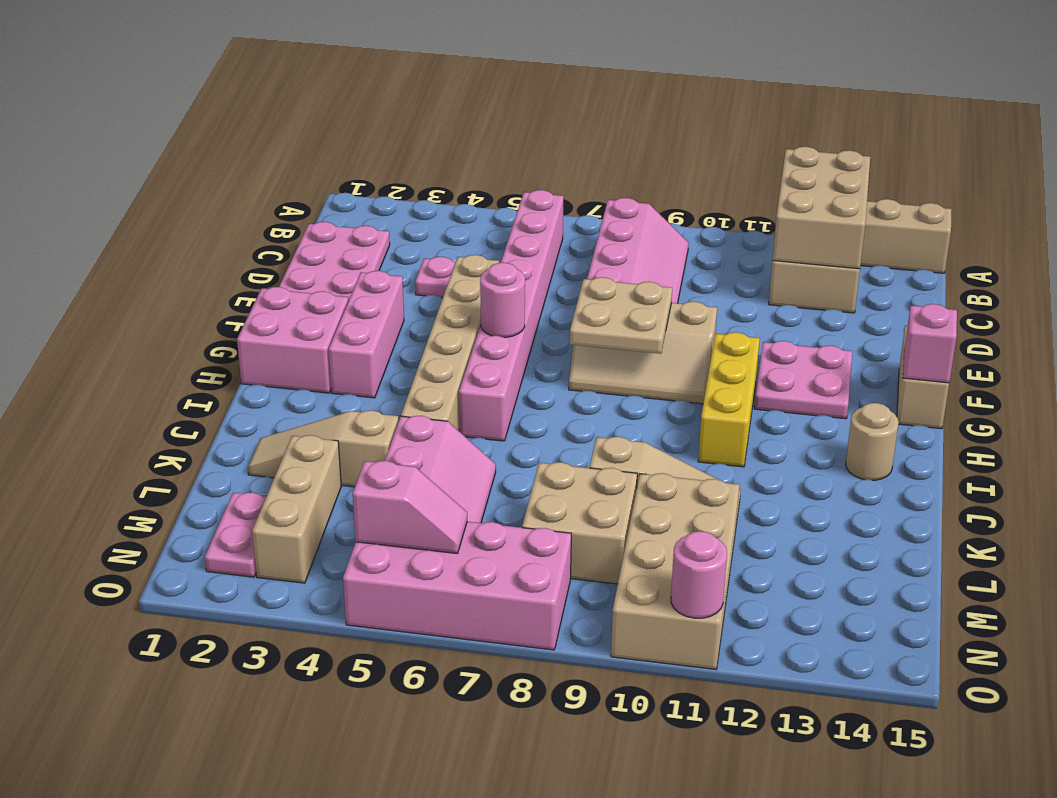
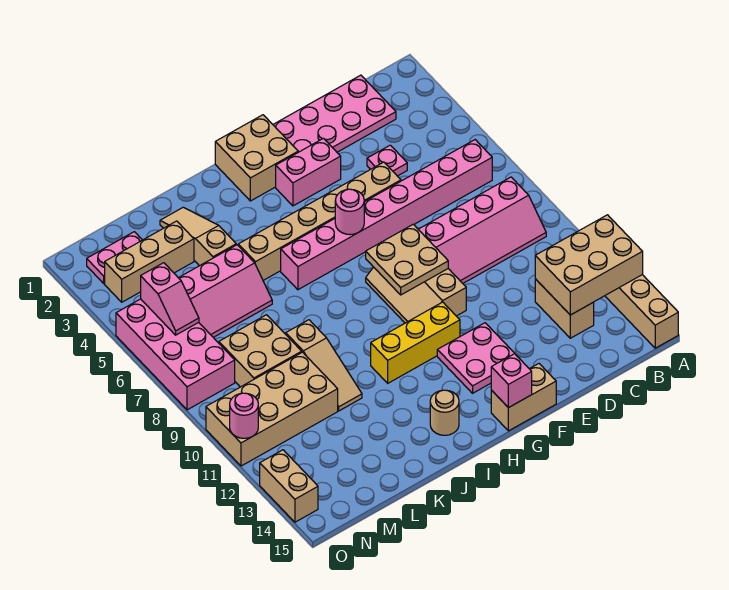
pink brick F3:H3 level 1 -> pink brick F3:G3 level 1
pink brick G1:H2 level 1 -> tan brick G1:H2 level 1
none -> tan brick O13:O14 level 1

